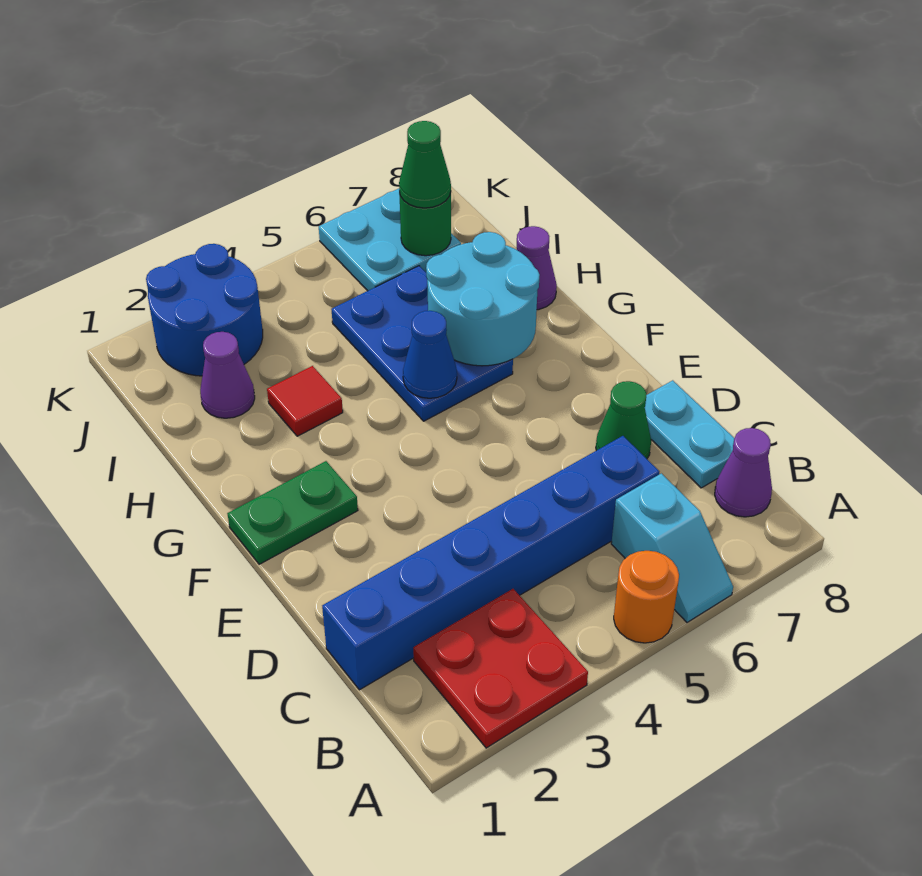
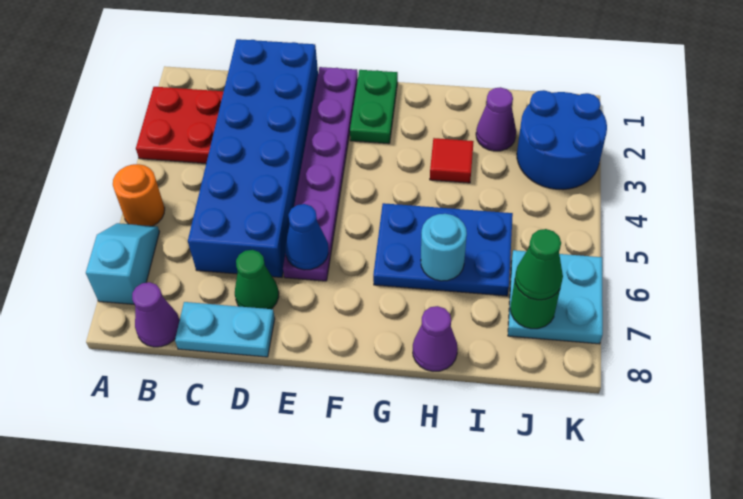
cyan slope A6:B6 level 1 top B -> cyan slope A6:A7 level 1 top 7
blue brick C1:C6 level 1 -> blue brick C1:D6 level 1
none -> purple plate E1:E6 level 1
blue cone G5 level 2 -> blue cone E6 level 2
cyan round brick G6:H7 level 2 -> cyan round brick H6 level 2

